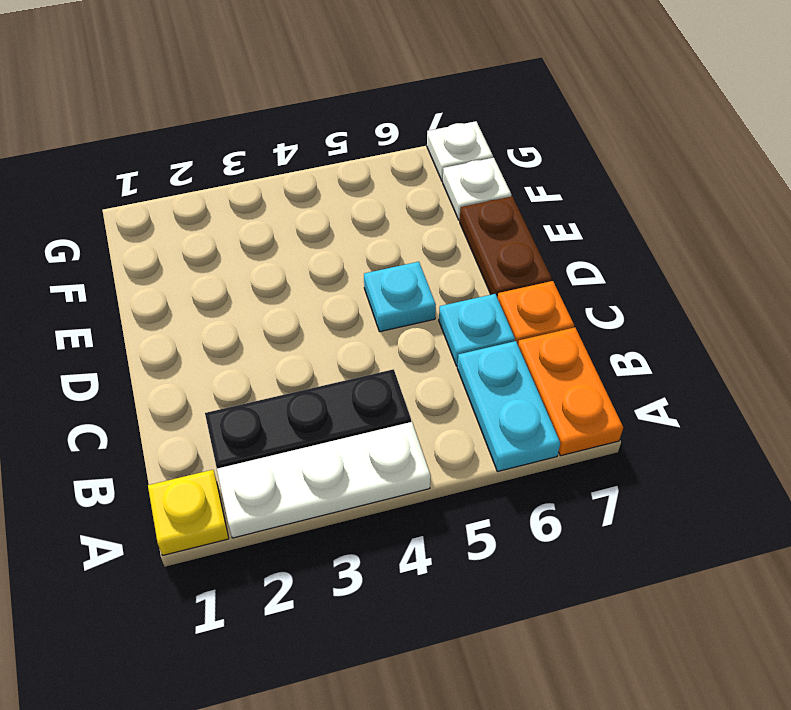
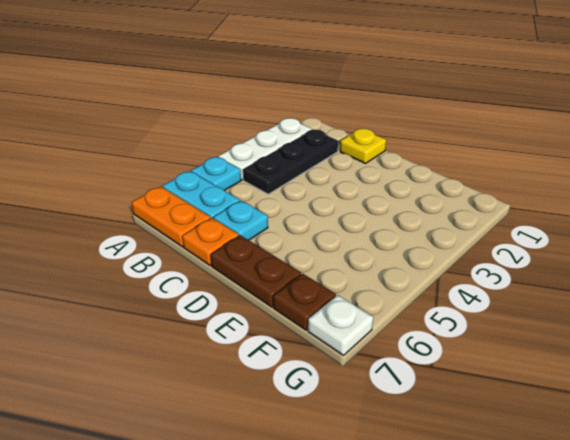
yellow plate A1 level 1 -> yellow plate C1 level 1
cyan plate D5 level 1 -> cyan plate A5 level 1
white plate F7 level 1 -> brown plate F7 level 1

